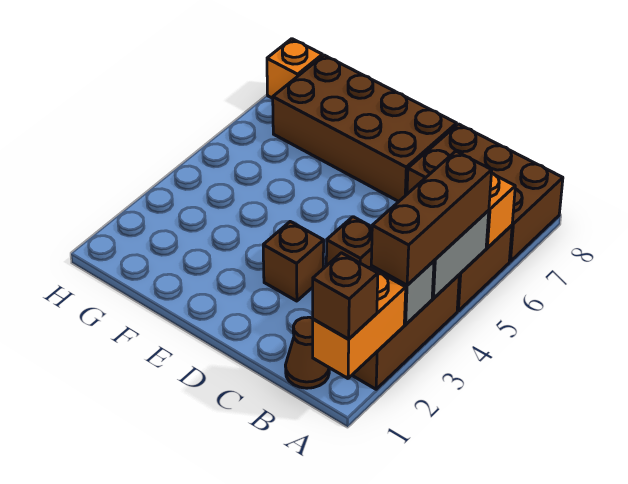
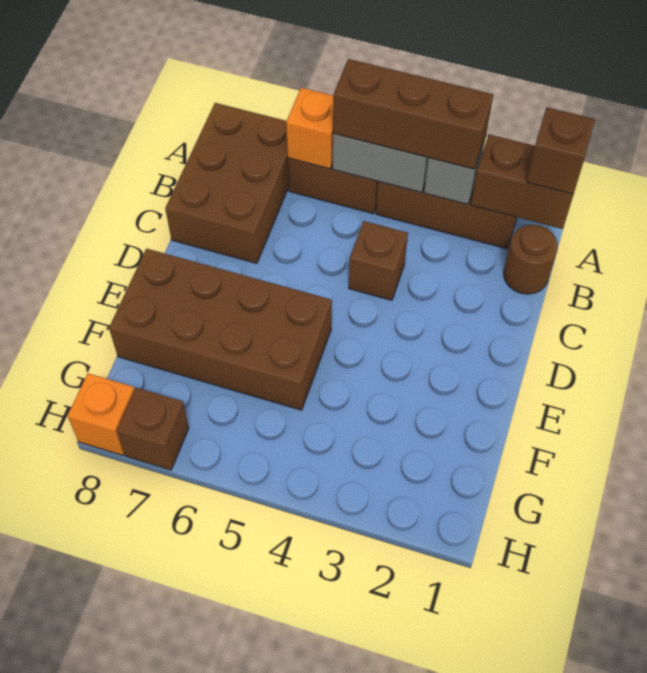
orange brick A1:A2 level 2 -> brown brick A1:A2 level 2
brown cone B1 level 1 -> brown round brick B1 level 1
brown brick D3 level 1 -> brown brick H7 level 1
brown brick D7:G8 level 1 -> brown brick E5:F8 level 1

